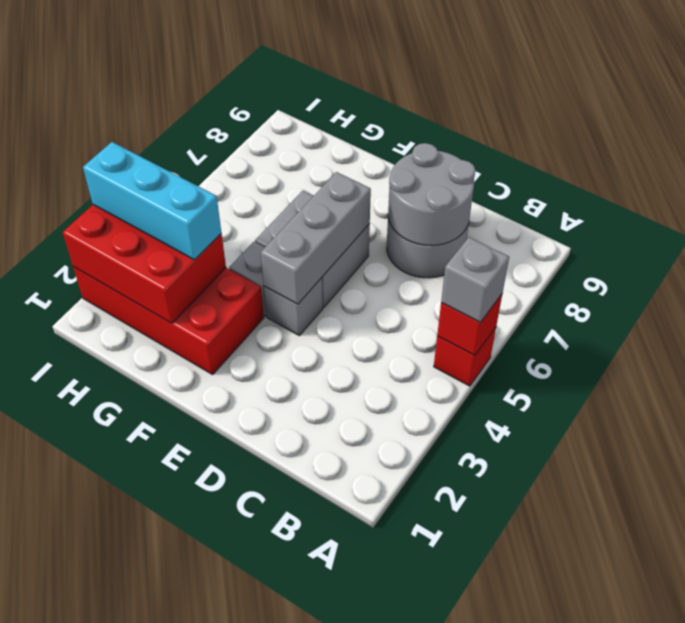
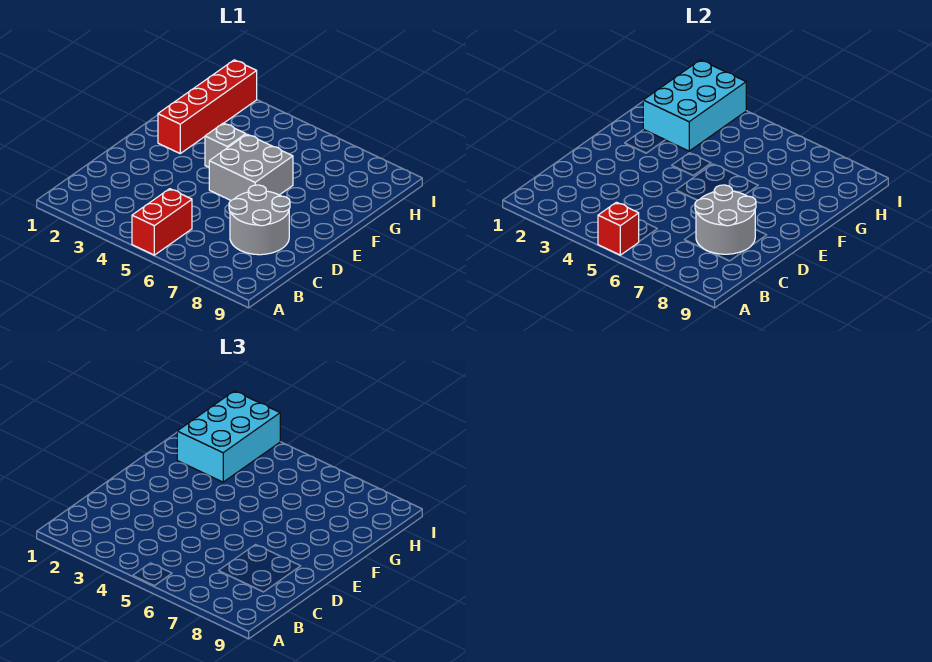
red brick A5 level 1 -> red brick A5:B5 level 1
grey brick A5 level 3 -> none
grey brick E4 level 1 -> none
grey brick E4:E6 level 2 -> none
red brick F2:I3 level 1 -> red brick F2:I2 level 1
red brick G2:I3 level 2 -> cyan brick G2:I3 level 2
cyan brick G3:I3 level 3 -> cyan brick G2:I3 level 3

